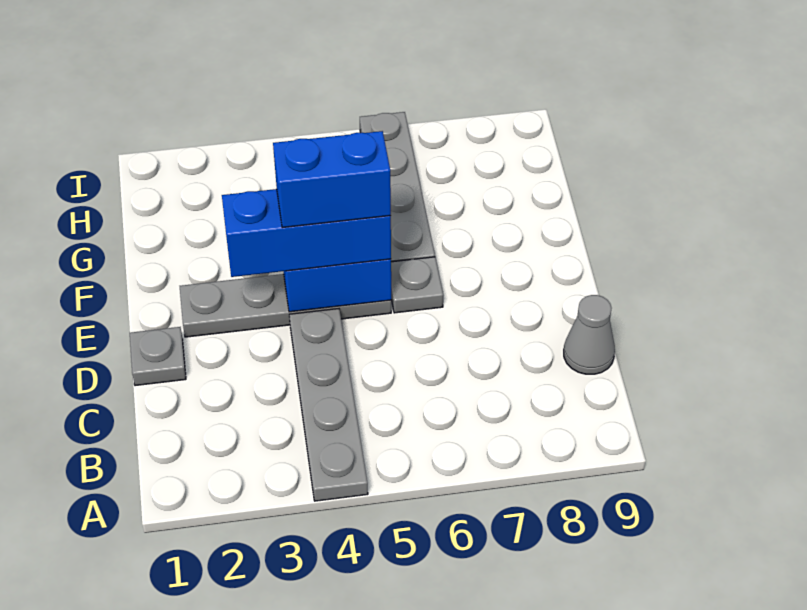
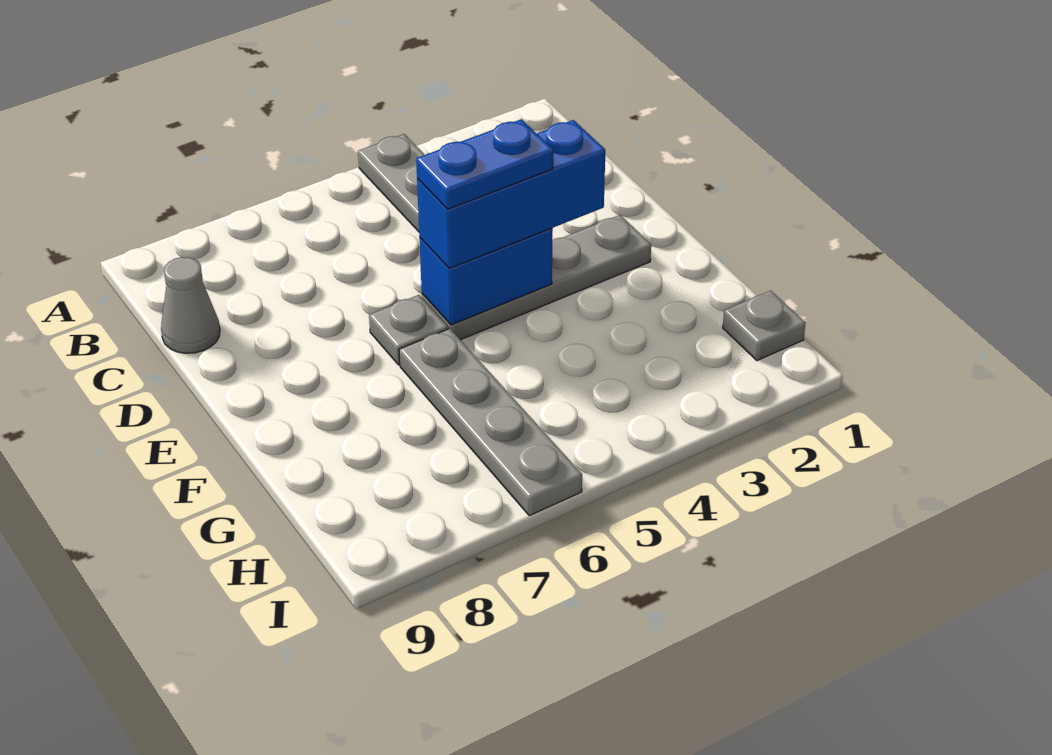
grey plate D1 level 1 -> grey plate H1 level 1
blue brick E4:E5 level 4 -> blue plate E4:E5 level 4

